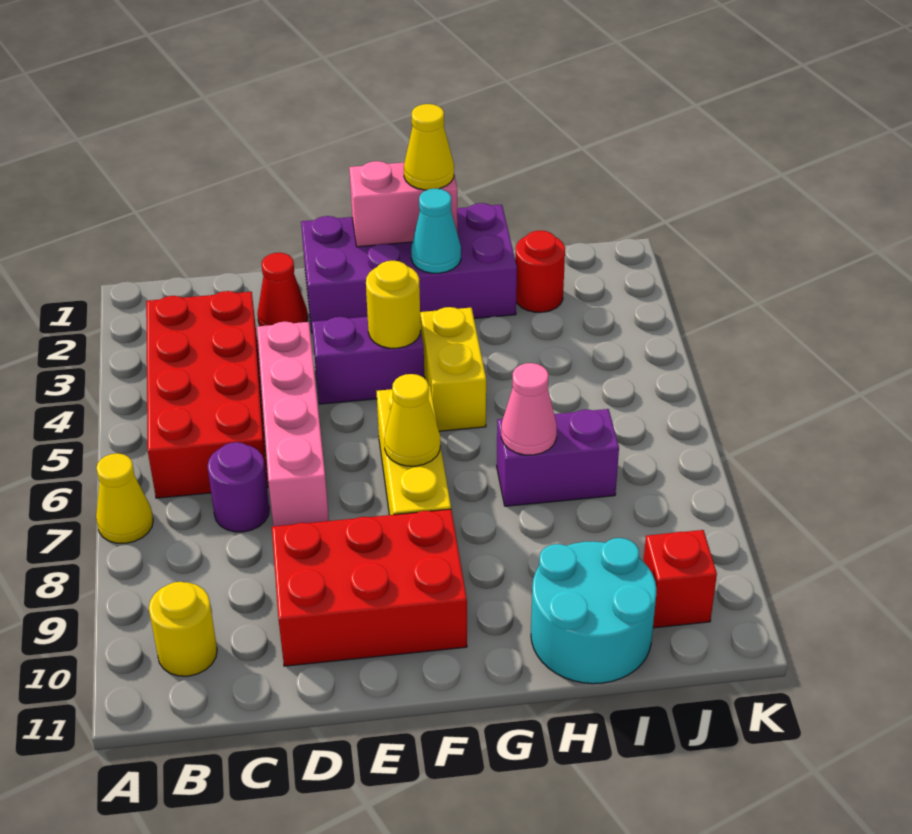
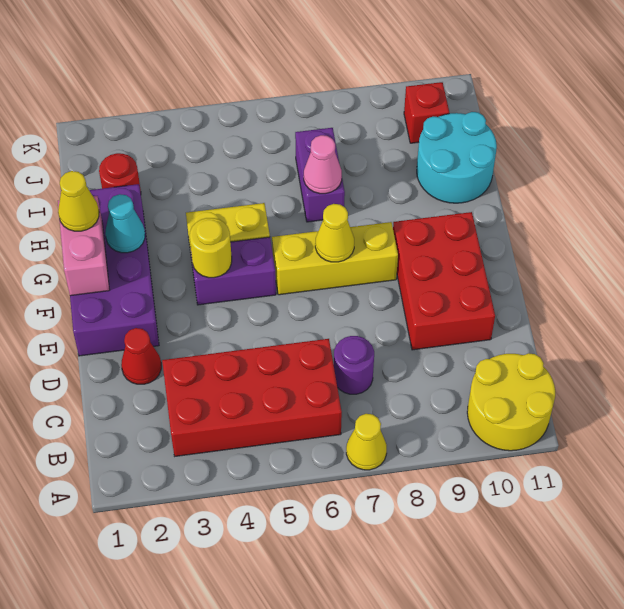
yellow round brick B10 level 1 -> yellow round brick A10:B11 level 1
pink brick D4:D7 level 1 -> none
purple brick E4:F4 level 1 -> purple brick F4:F5 level 1

